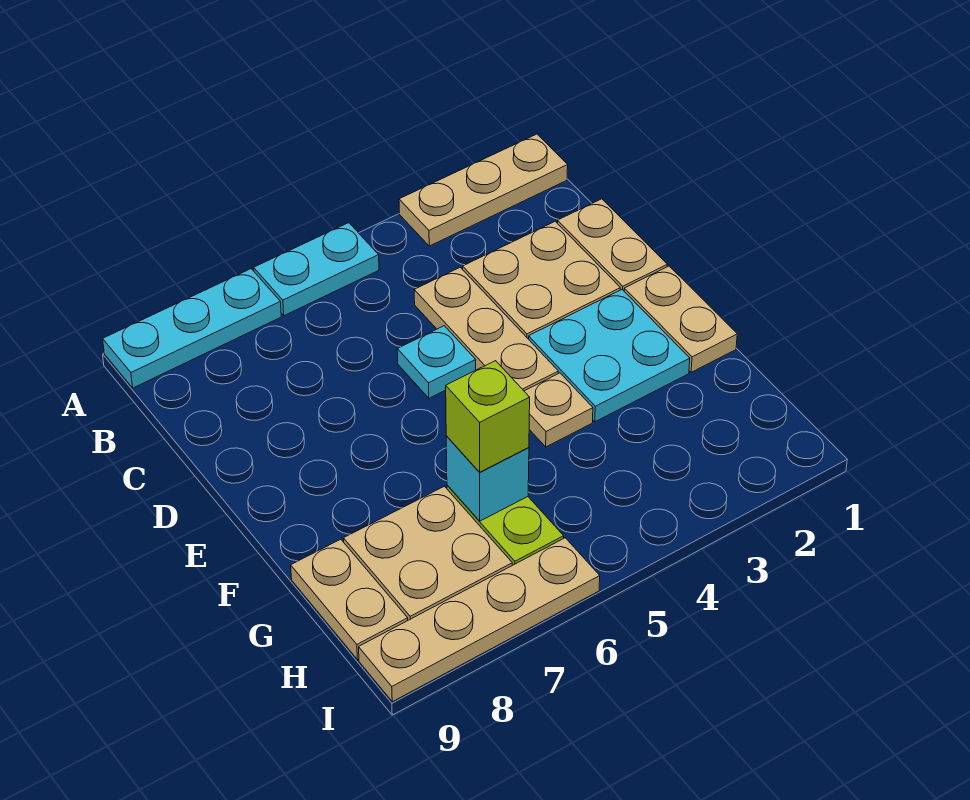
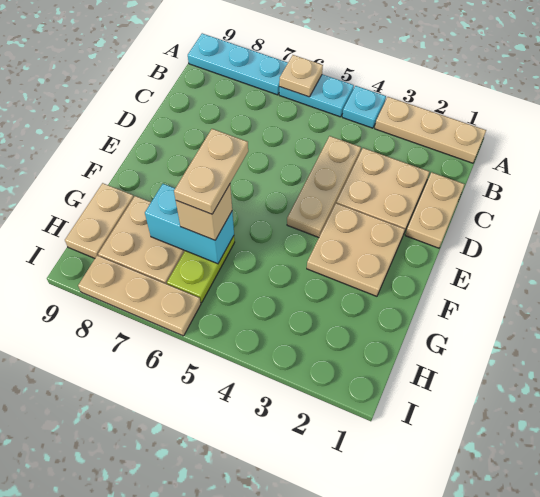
cyan plate D5 level 1 -> cyan plate A4 level 1
tan plate E1:F1 level 1 -> tan plate F6:G6 level 4
cyan plate E2:F3 level 1 -> tan plate E2:F3 level 1
tan plate F4 level 1 -> tan plate A6 level 2
cyan brick G6 level 2 -> cyan brick G6:G7 level 2
lime brick G6 level 3 -> tan brick G6 level 3
tan plate I6:I9 level 1 -> tan plate I6:I8 level 1

